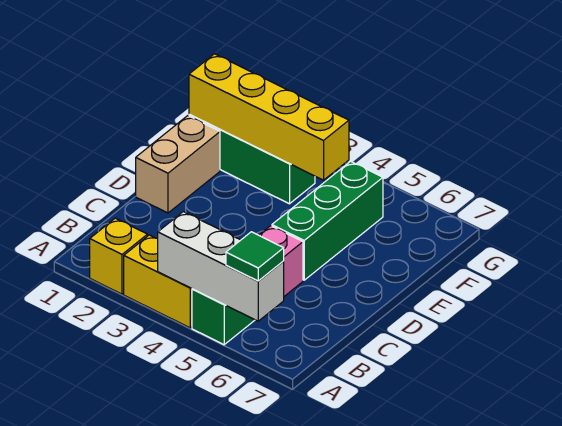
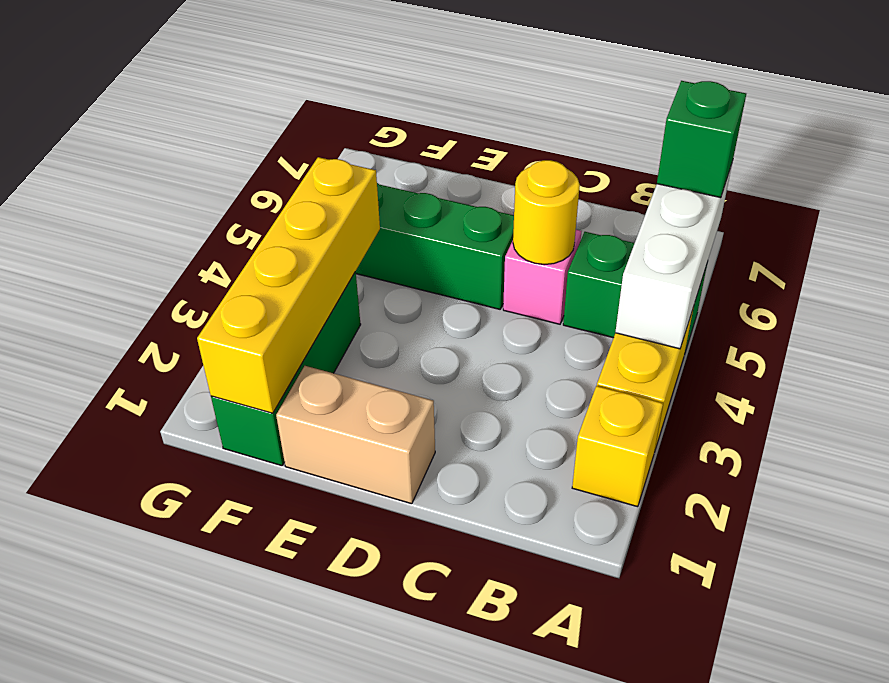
green tile A6 level 3 -> green brick A6 level 3
none -> yellow round brick C5 level 2

